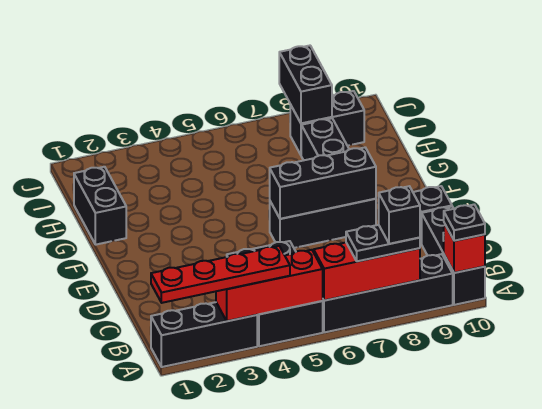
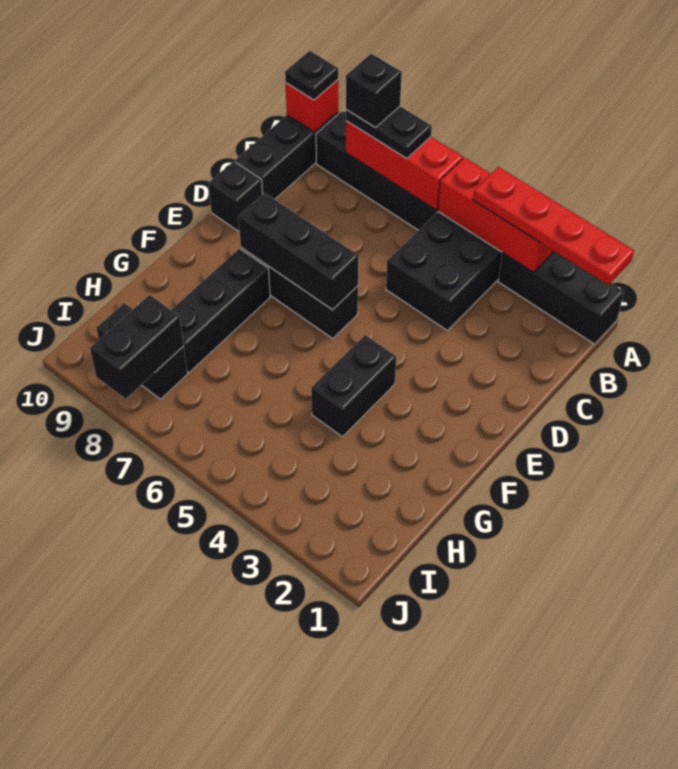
black brick G1:H1 level 1 -> black brick F4:G4 level 1

